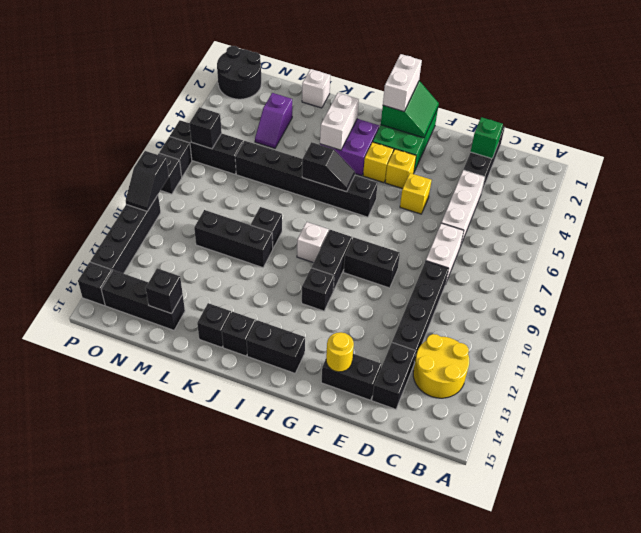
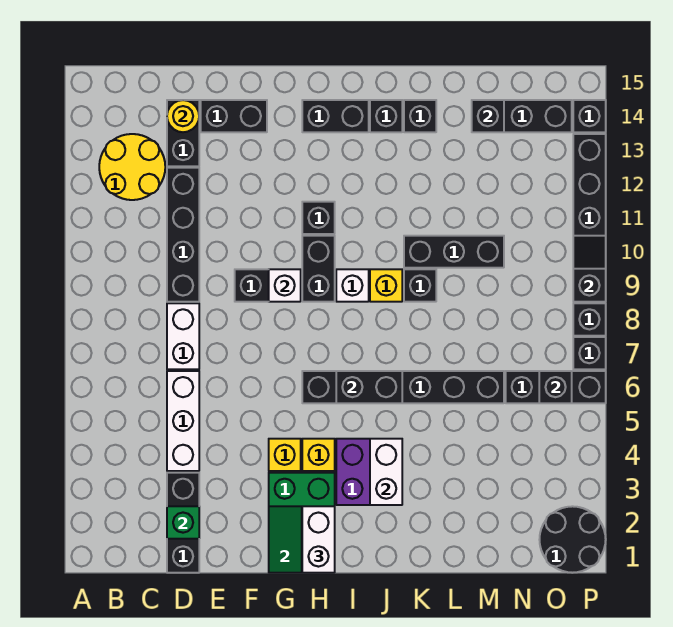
yellow brick F5 level 1 -> yellow brick J9 level 1
yellow round brick F14 level 2 -> yellow round brick D14 level 2
black slope I6:J6 level 2 top J -> black brick I6:J6 level 2
white brick L1 level 1 -> white brick G9 level 2
purple slope M3:M4 level 1 top 3 -> none

